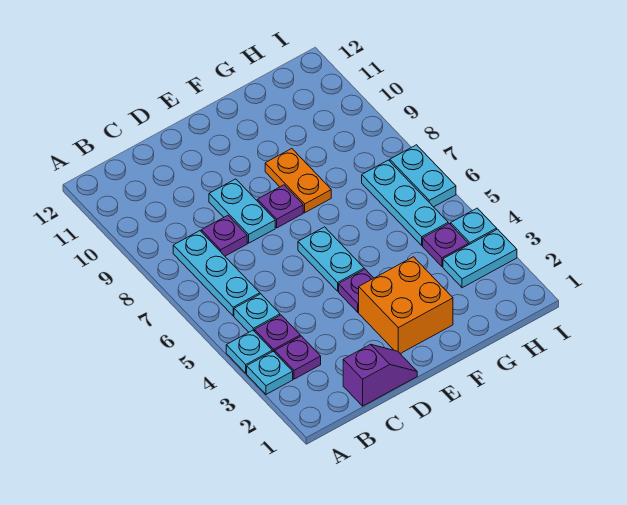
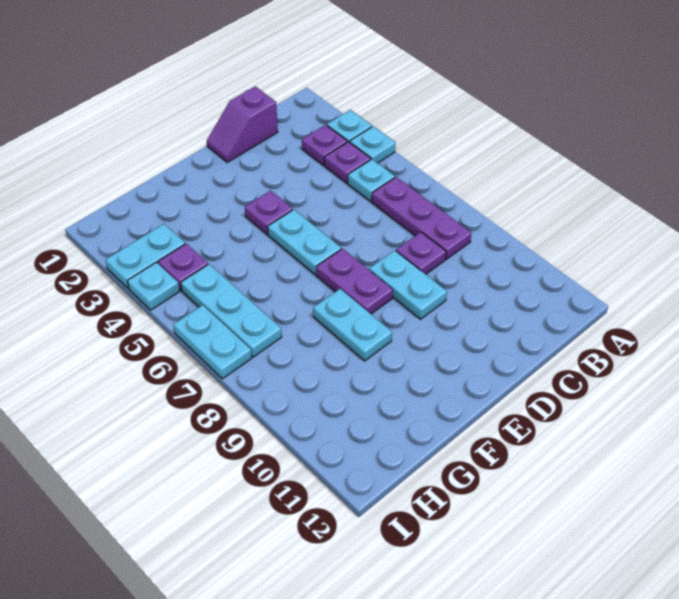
cyan plate B6:B8 level 1 -> purple plate B6:B8 level 1
orange brick E2:F3 level 1 -> none
purple plate E8 level 1 -> purple plate E7:E8 level 1
orange plate F8:F9 level 1 -> cyan plate F8:F9 level 1

